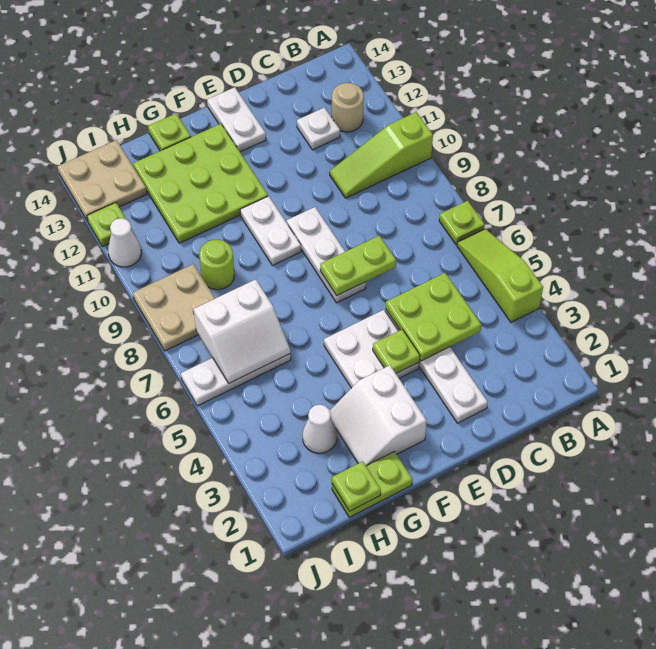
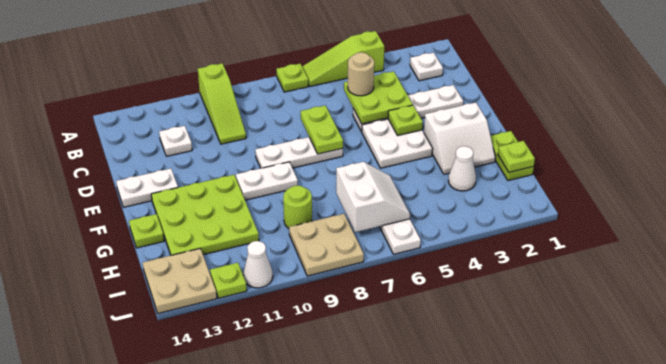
none -> white plate B2 level 1
tan round brick B12 level 1 -> tan round brick C5 level 3

